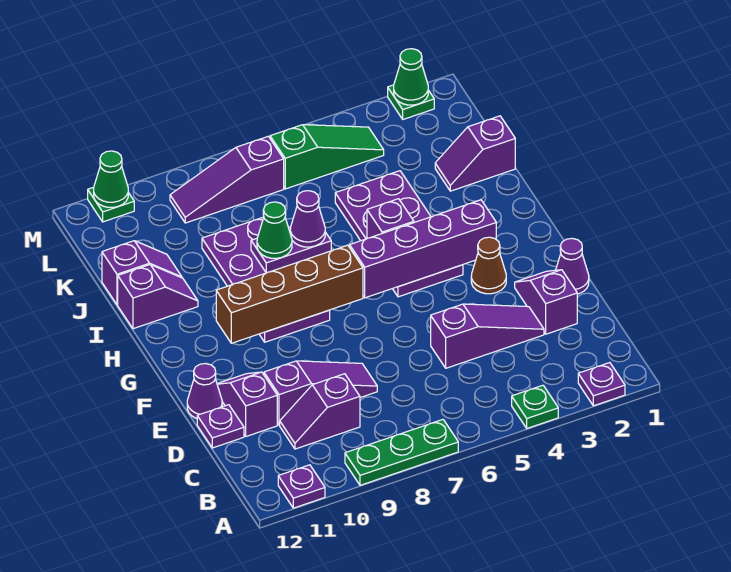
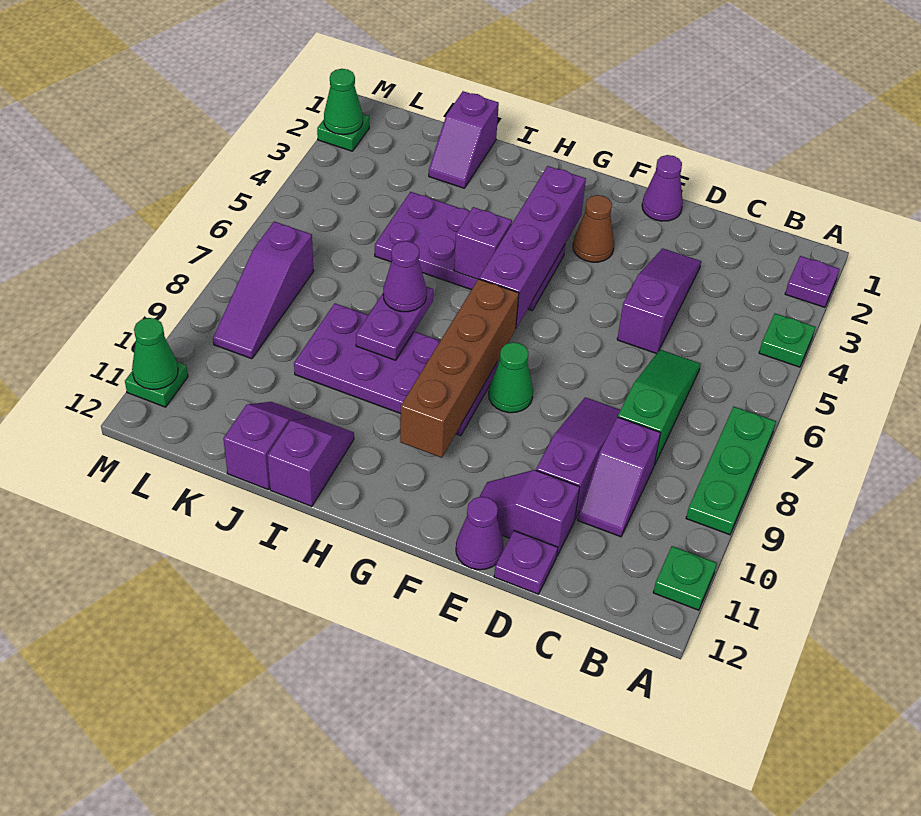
purple plate A11 level 1 -> green plate A11 level 1
purple slope D2:E2 level 1 top D -> none
green cone I8 level 3 -> green cone F8 level 1
green slope L4:L6 level 1 top 6 -> green slope C6:C8 level 1 top 8

